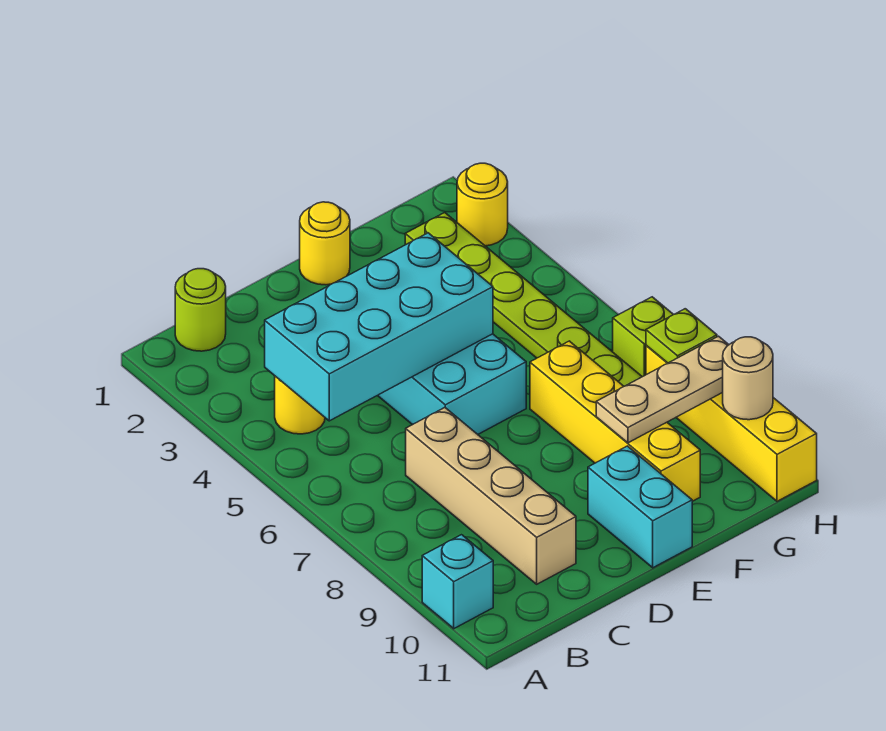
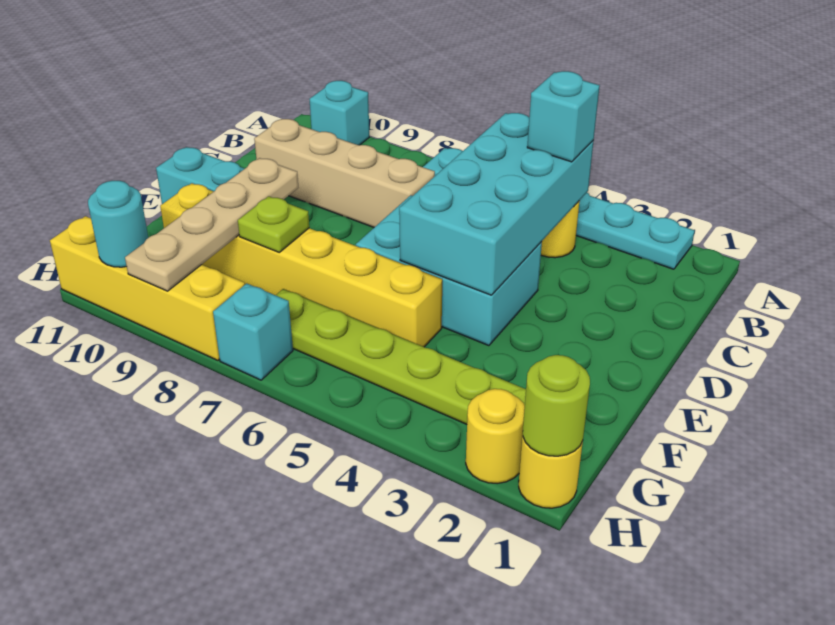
none -> cyan plate A2:A7 level 1
lime round brick B1 level 1 -> lime round brick H1 level 2
none -> cyan brick B4 level 3
yellow round brick E1 level 1 -> yellow round brick H1 level 1
yellow brick F7:F10 level 1 -> yellow brick F5:F10 level 1
tan plate F9:H9 level 2 -> tan plate E9:H9 level 2
lime brick H7 level 1 -> cyan brick H7 level 1
lime plate H8 level 2 -> lime plate F8 level 2
tan round brick H10 level 2 -> cyan round brick H10 level 2

